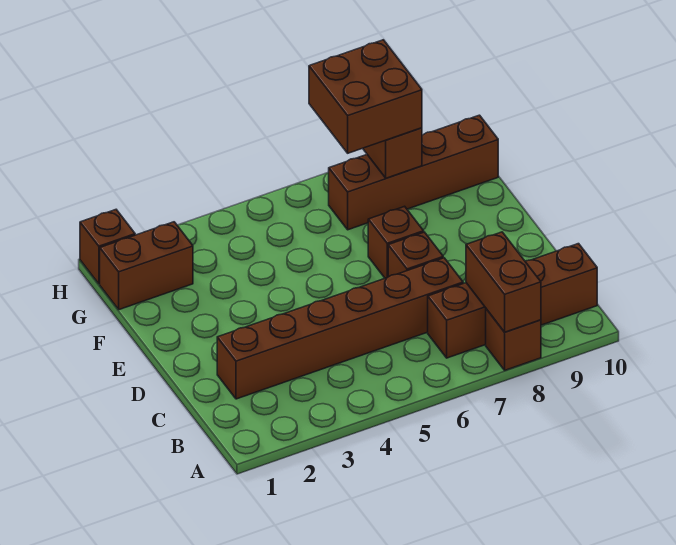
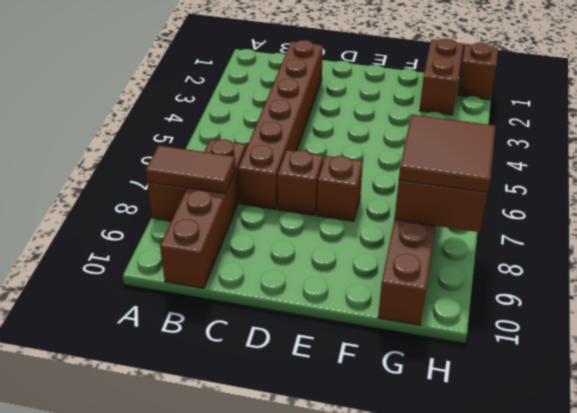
brown brick A8:B8 level 2 -> brown tile A8:B8 level 2
brown brick G7:H8 level 3 -> brown tile G7:H8 level 3

